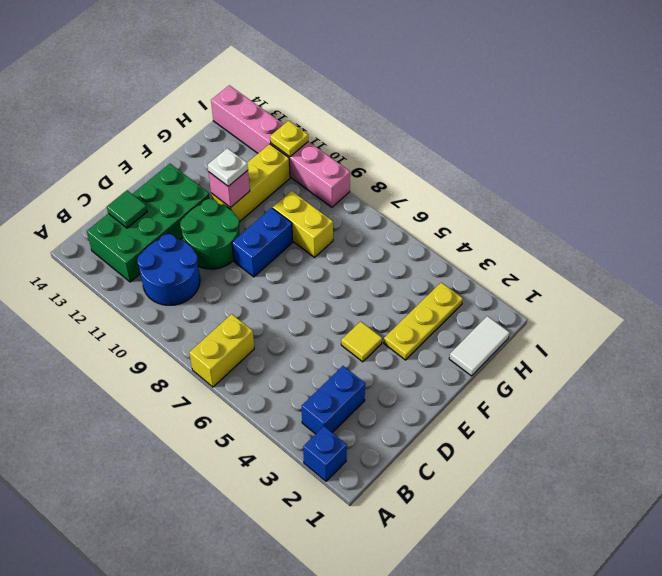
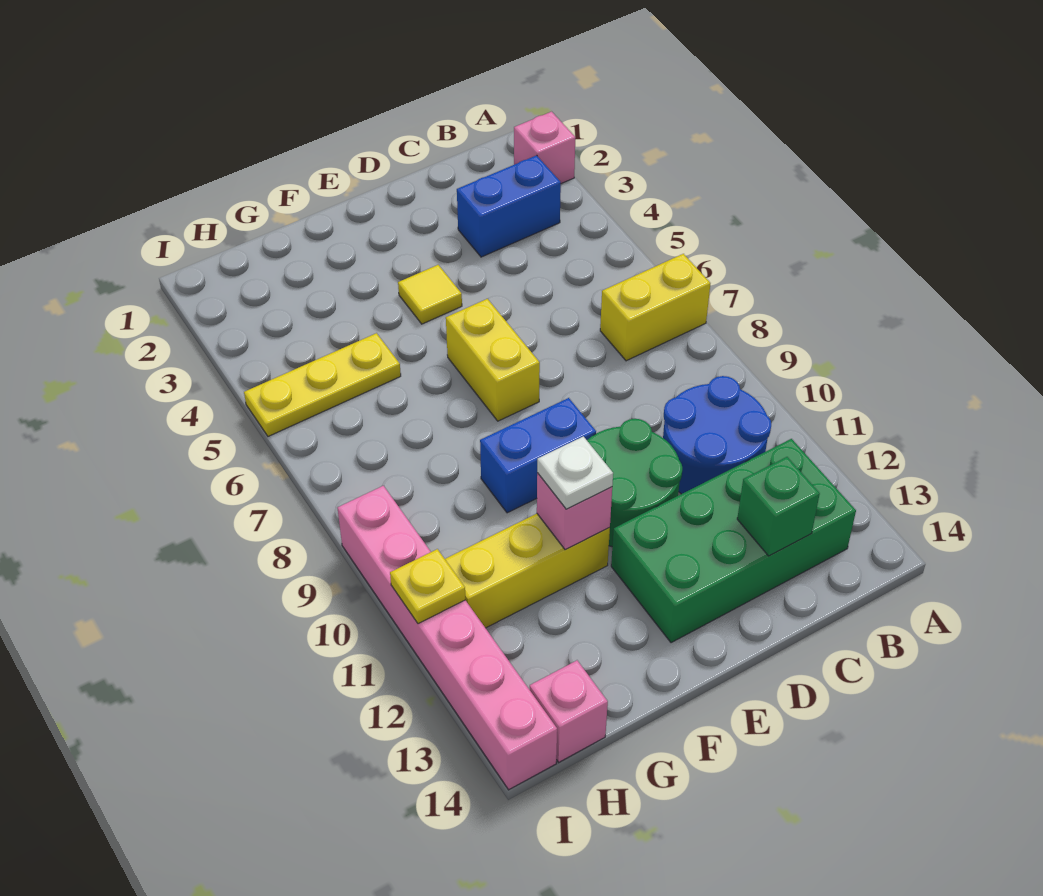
blue brick A2 level 1 -> pink brick A2 level 1
green tile C13 level 2 -> green brick C13 level 2
yellow plate F3:H3 level 1 -> yellow plate G5:I5 level 1
white tile G1:H1 level 1 -> none
yellow brick G8:G9 level 1 -> yellow brick E6:E7 level 1
none -> pink brick H14 level 1

